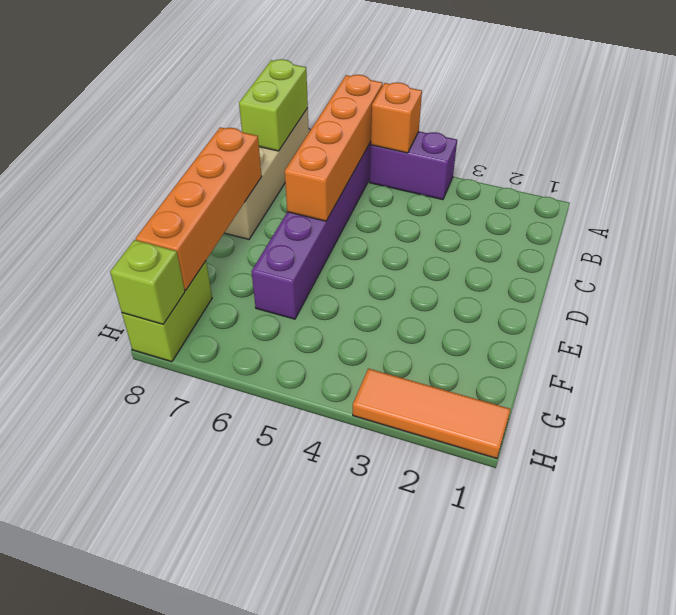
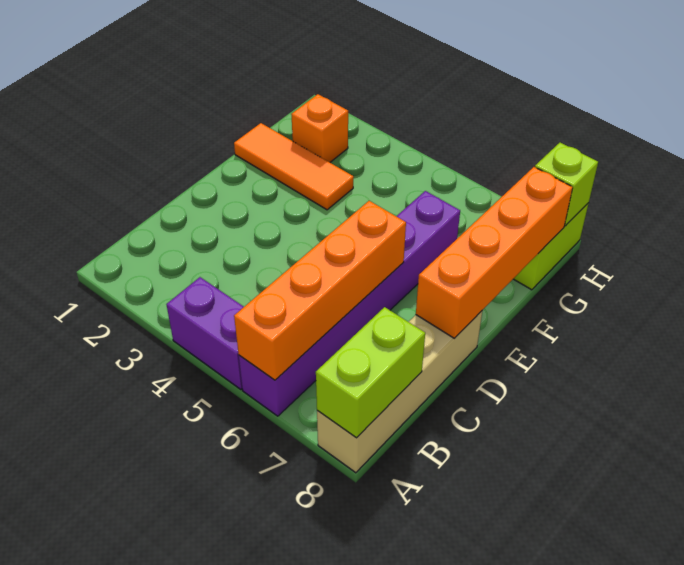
orange brick A5 level 2 -> orange brick G2 level 1
orange tile H1:H3 level 1 -> orange tile F1:F3 level 1

